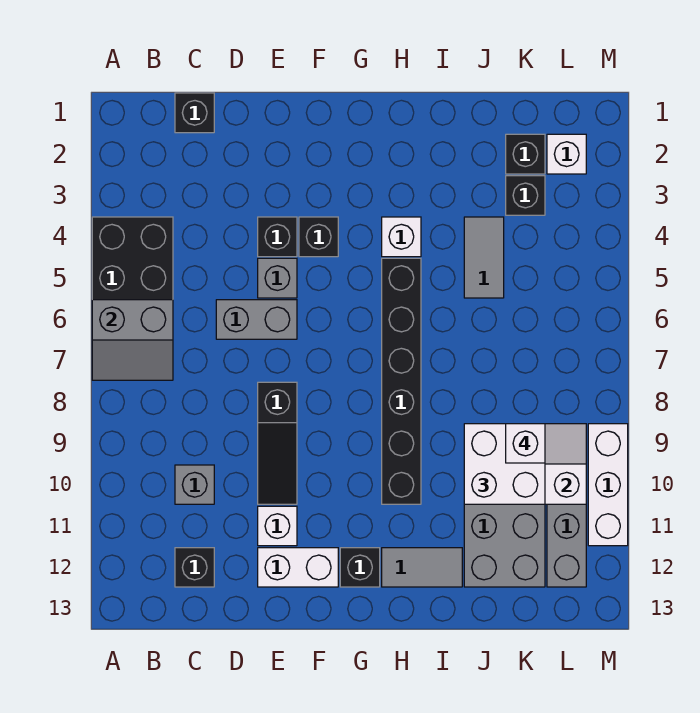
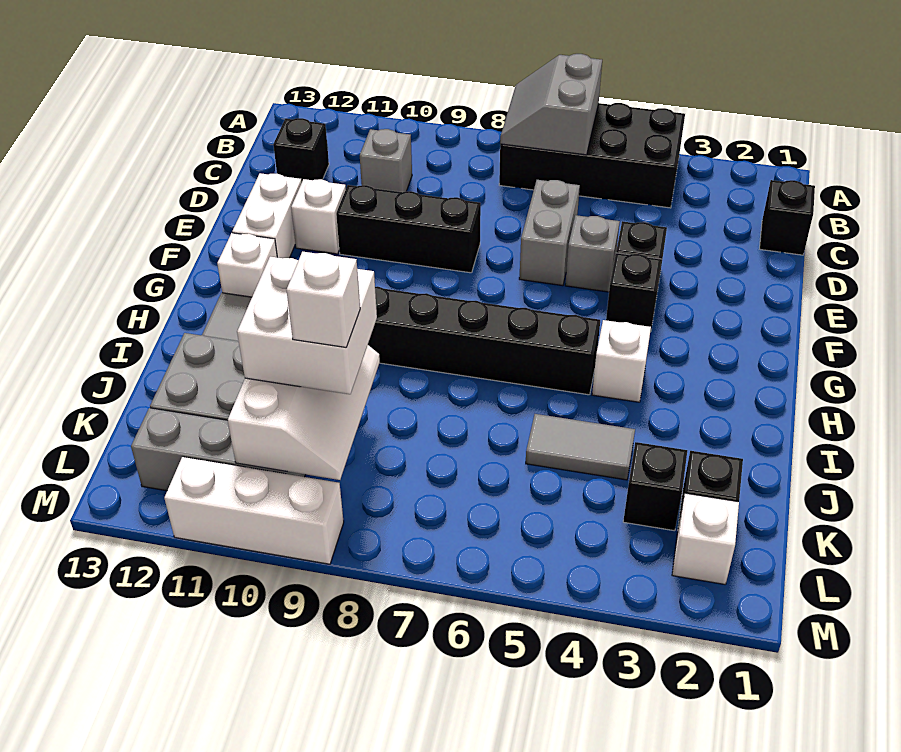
black slope E8:E10 level 1 top 8 -> black brick E8:E10 level 1
black brick G12 level 1 -> white brick G12 level 1

